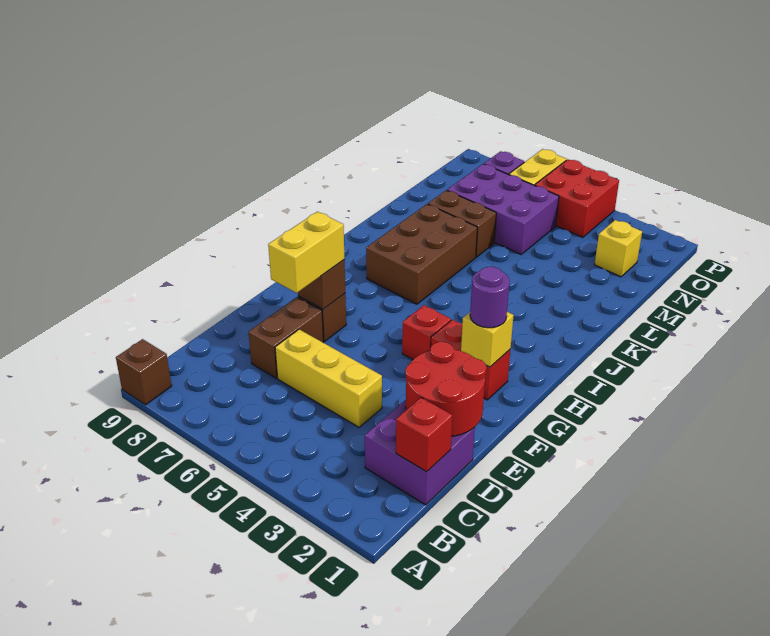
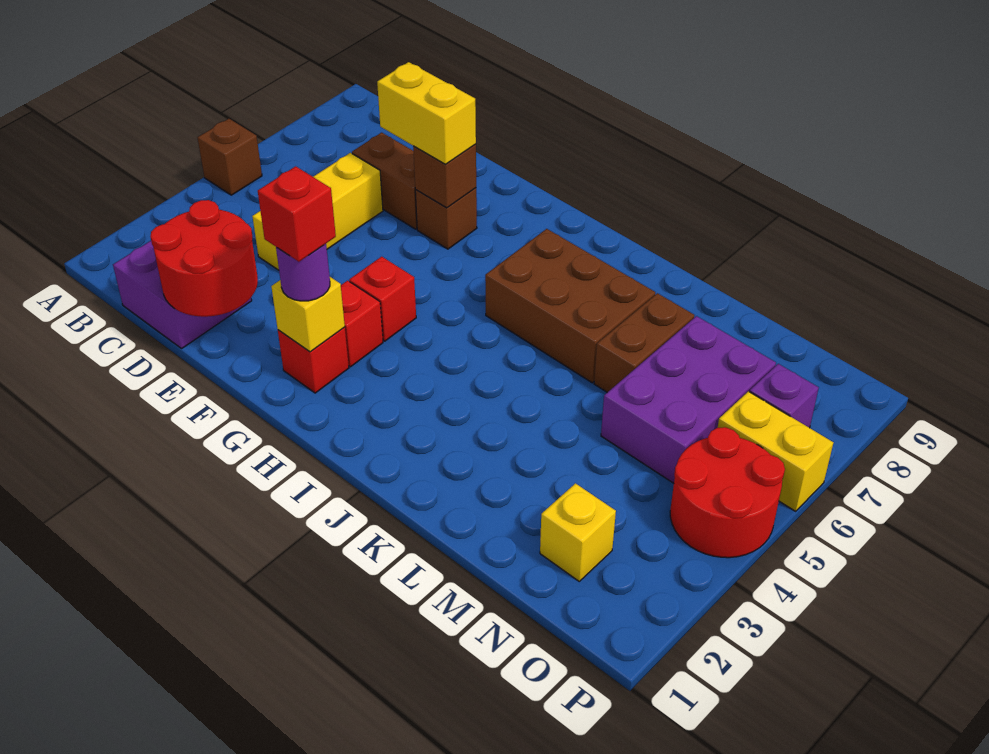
brown brick A9 level 1 -> brown brick A5 level 1
red brick C1 level 2 -> red brick G2 level 4
red brick O4:P5 level 1 -> red round brick O4:P5 level 1

